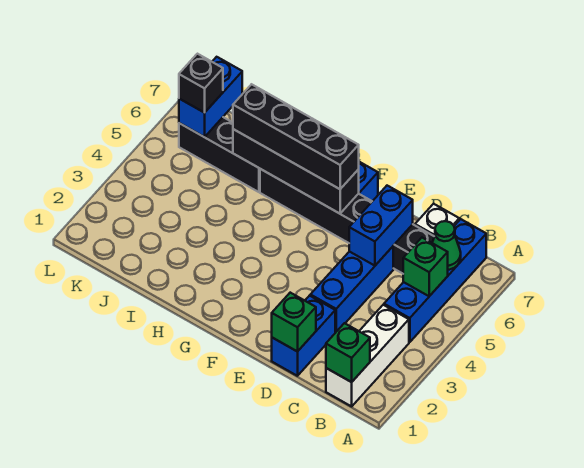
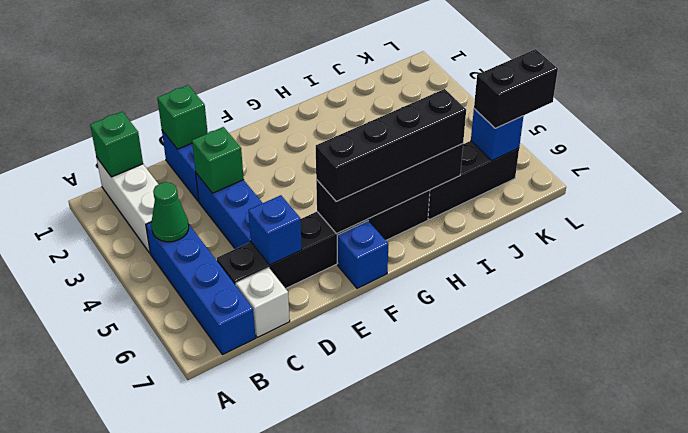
green brick B5 level 2 -> green brick D3 level 2
green cone B6 level 2 -> green cone B4 level 2
blue brick D5:D6 level 2 -> blue brick D6 level 2
blue brick K6:K7 level 2 -> blue brick K6 level 2
black brick K6 level 3 -> black brick K6:L6 level 3

